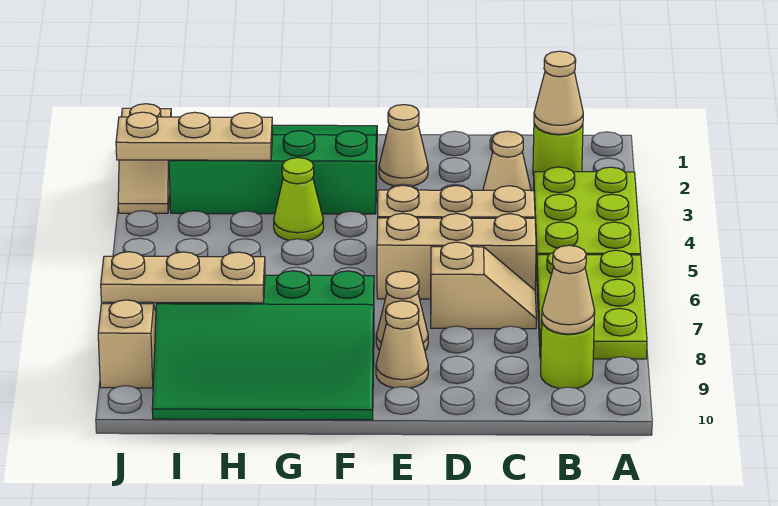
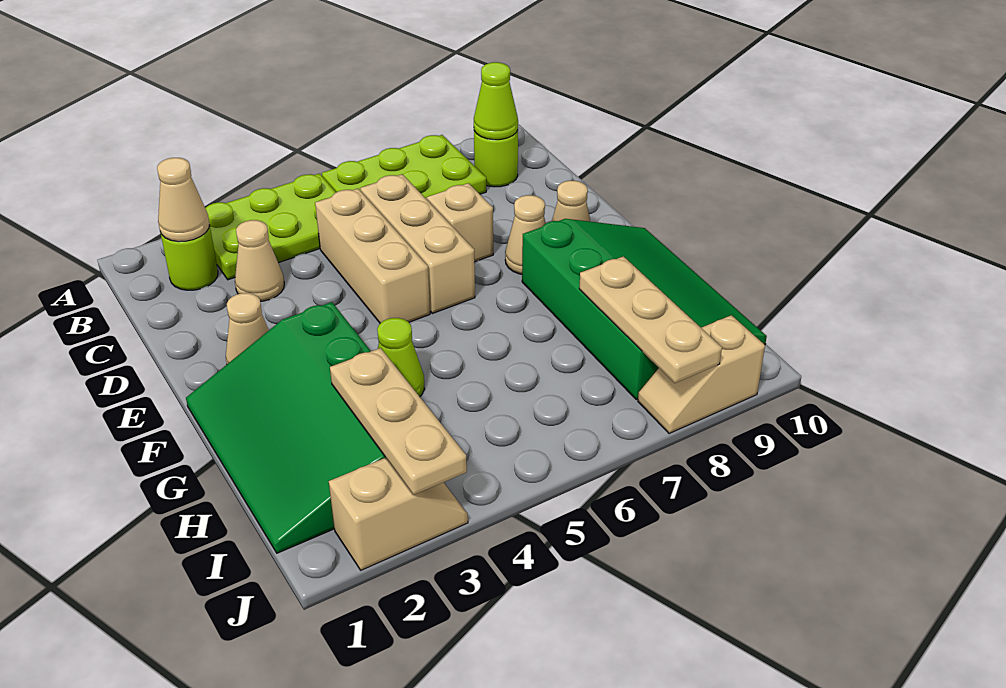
tan cone B9 level 2 -> lime cone B9 level 2

